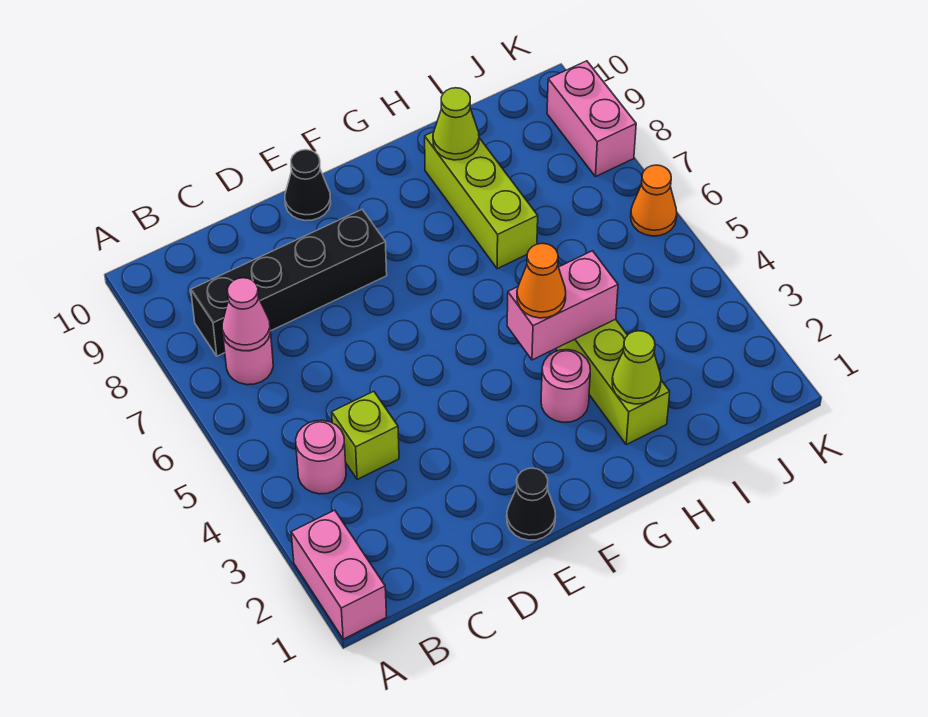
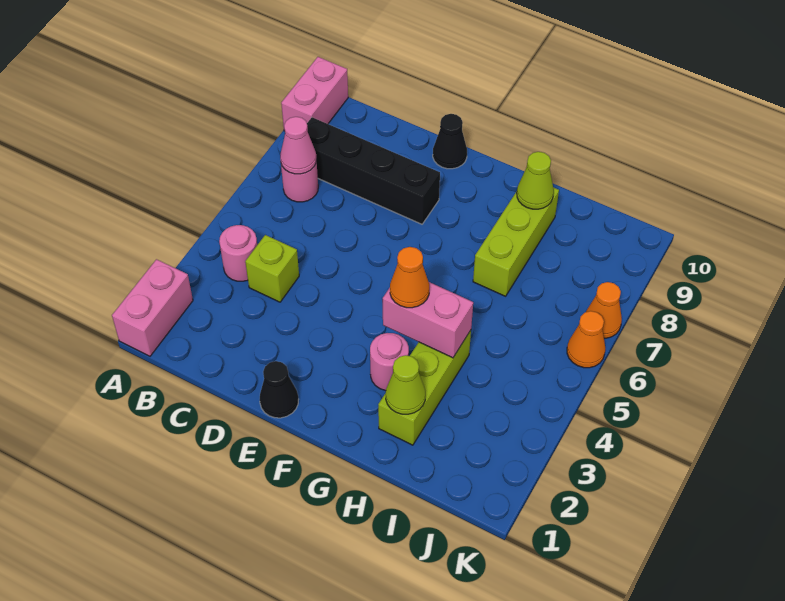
none -> orange cone K7 level 1
pink brick K8:K9 level 1 -> pink brick A9:A10 level 1

